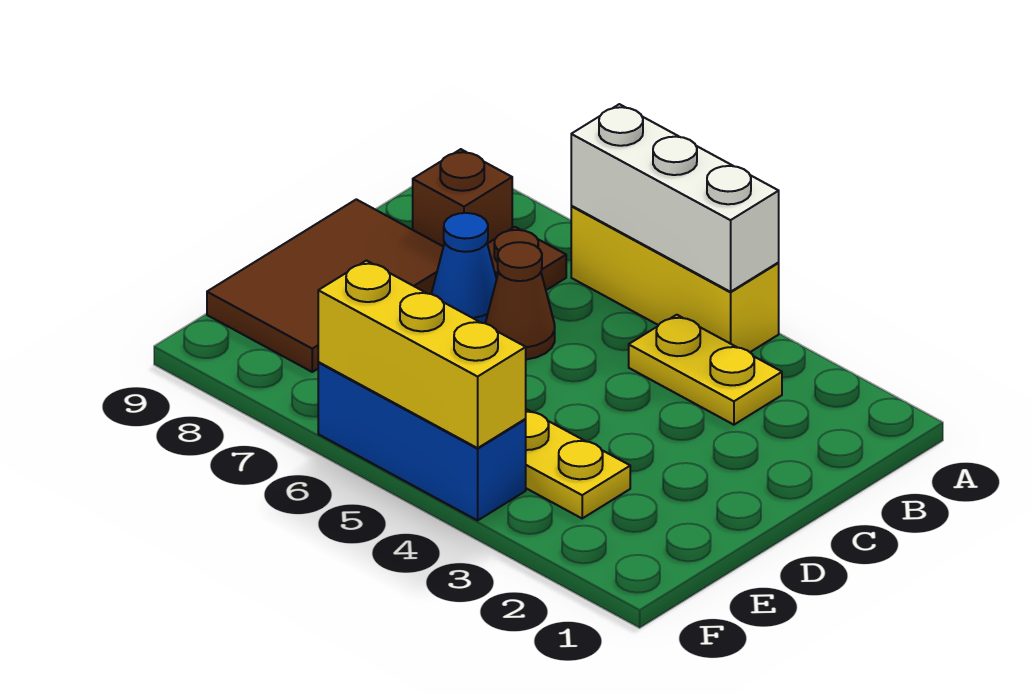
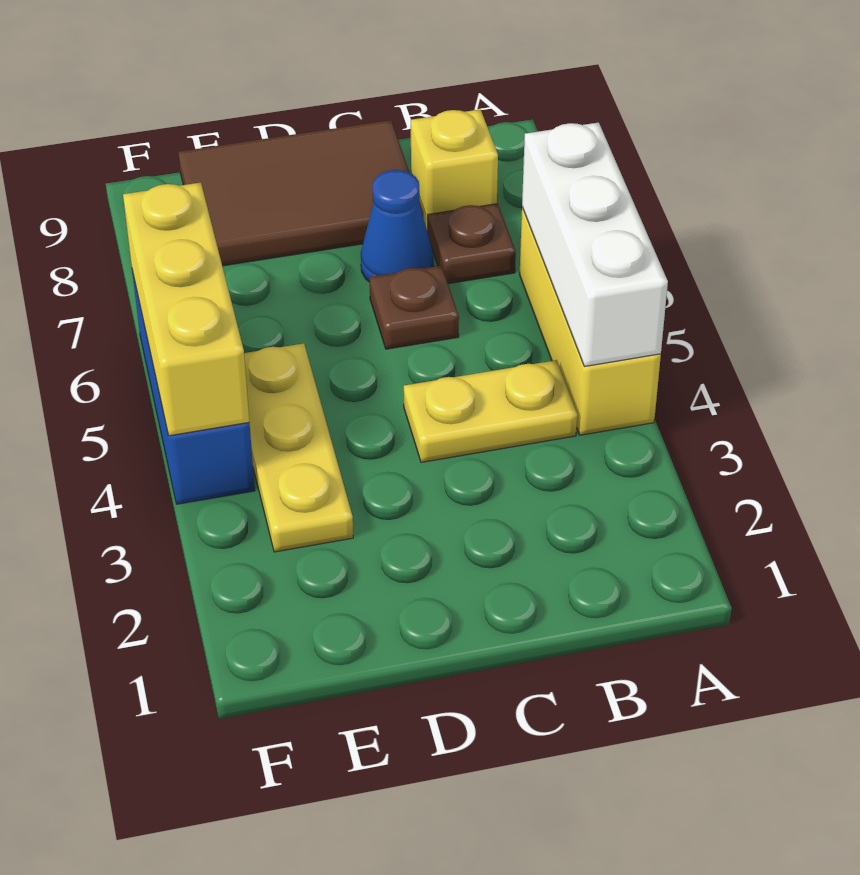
yellow plate B3:B4 level 1 -> yellow plate B4:C4 level 1
brown brick B8 level 1 -> yellow brick B8 level 1
brown cone C6 level 1 -> brown plate C6 level 1

